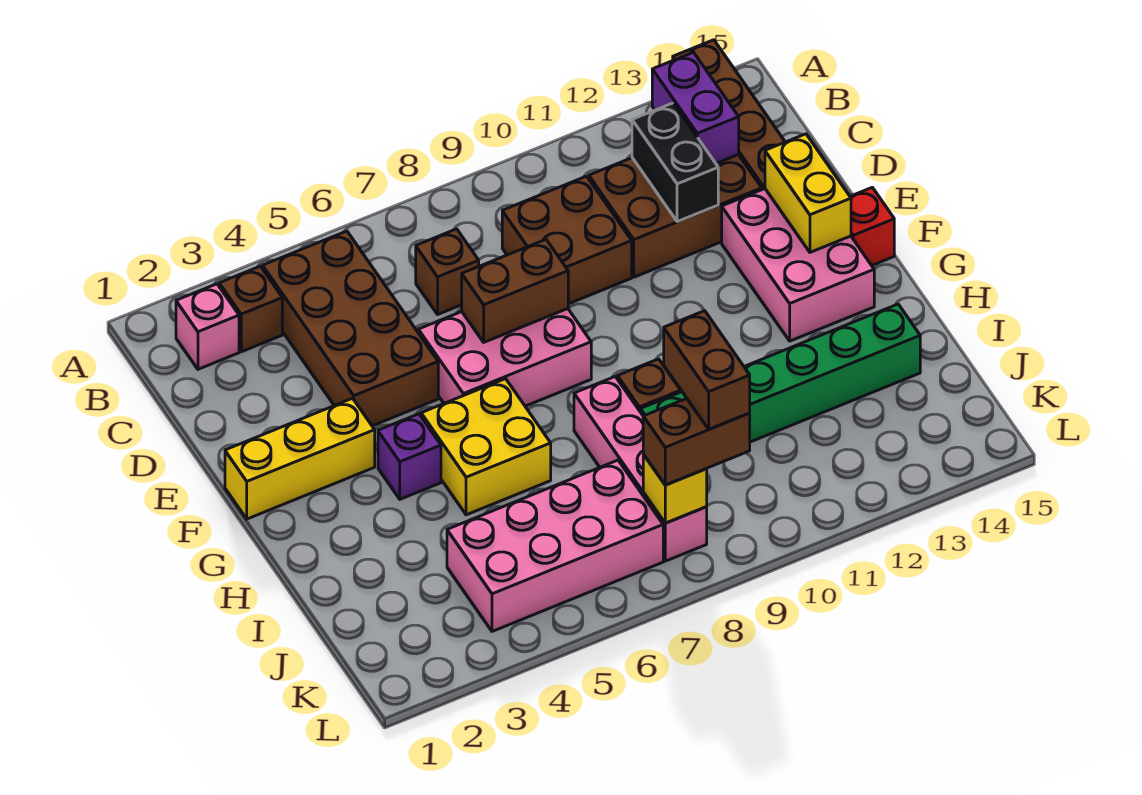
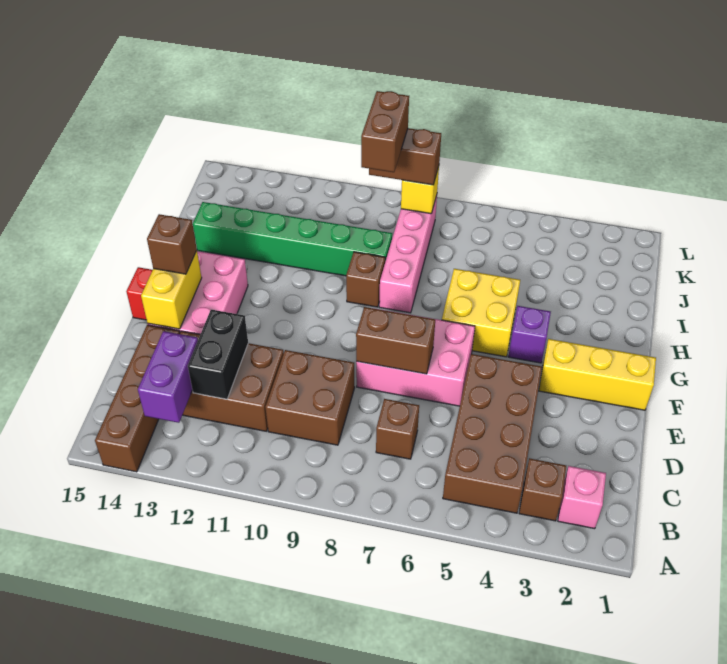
none -> brown brick F14 level 3
pink brick J4:K7 level 1 -> none

